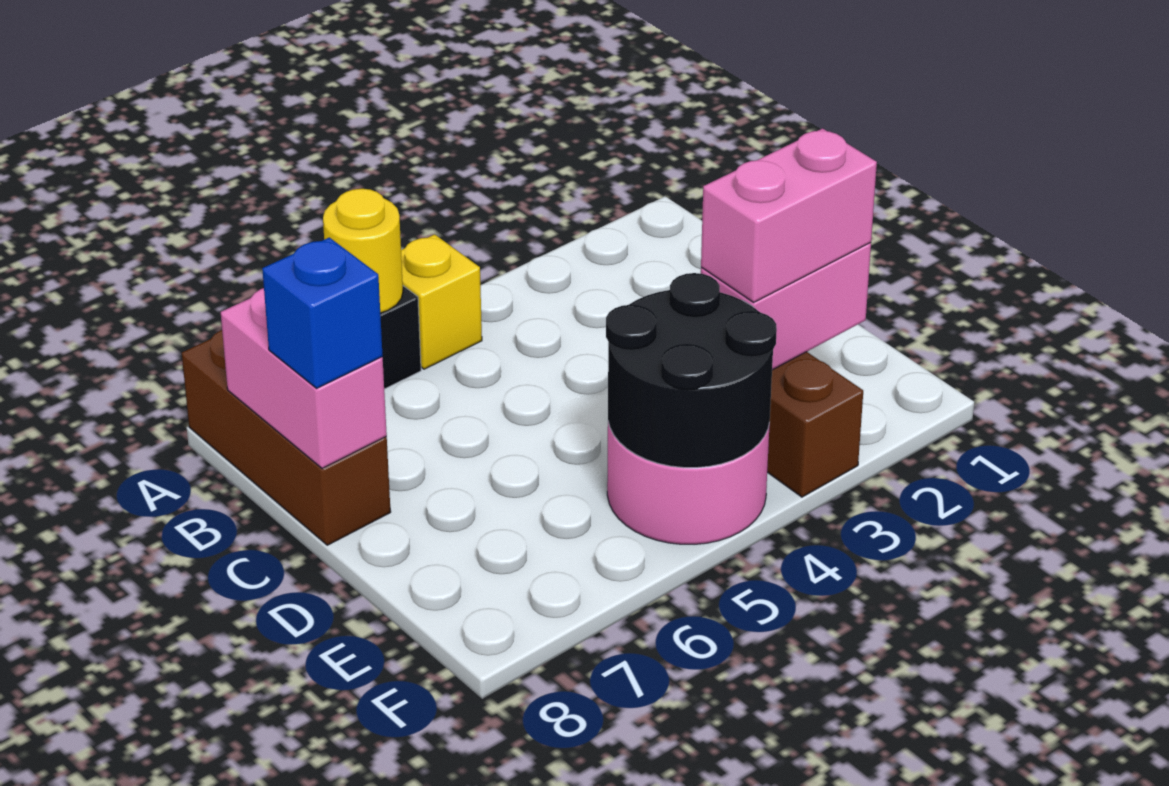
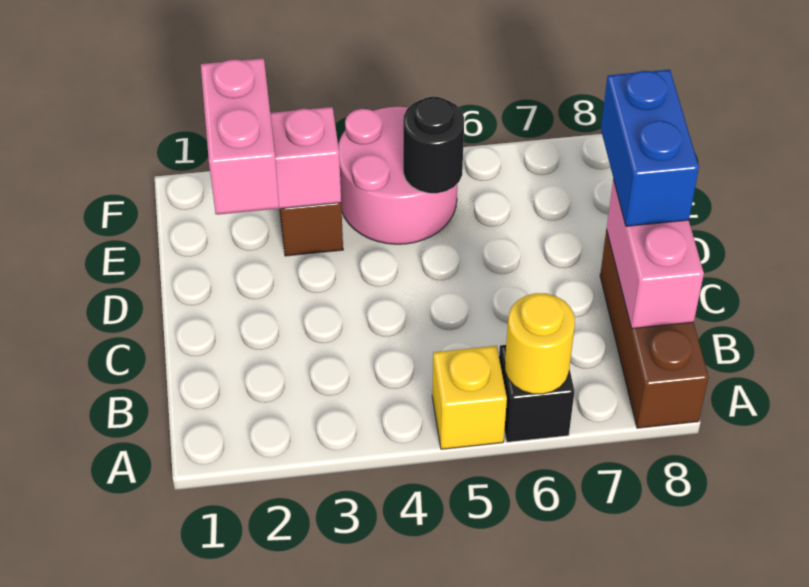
blue brick C8 level 3 -> blue brick C8:D8 level 3
pink brick E2:E3 level 3 -> pink brick D2:E2 level 3
black round brick E4:F5 level 2 -> black round brick E5 level 2

